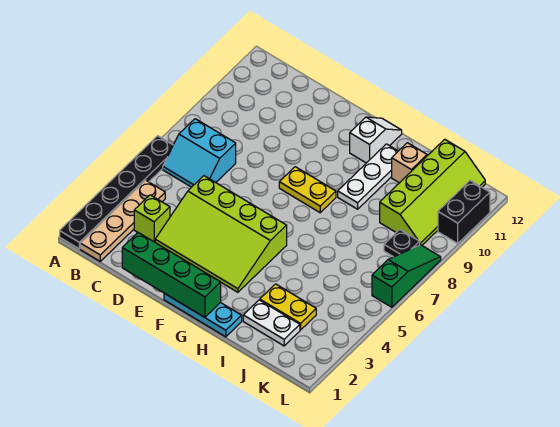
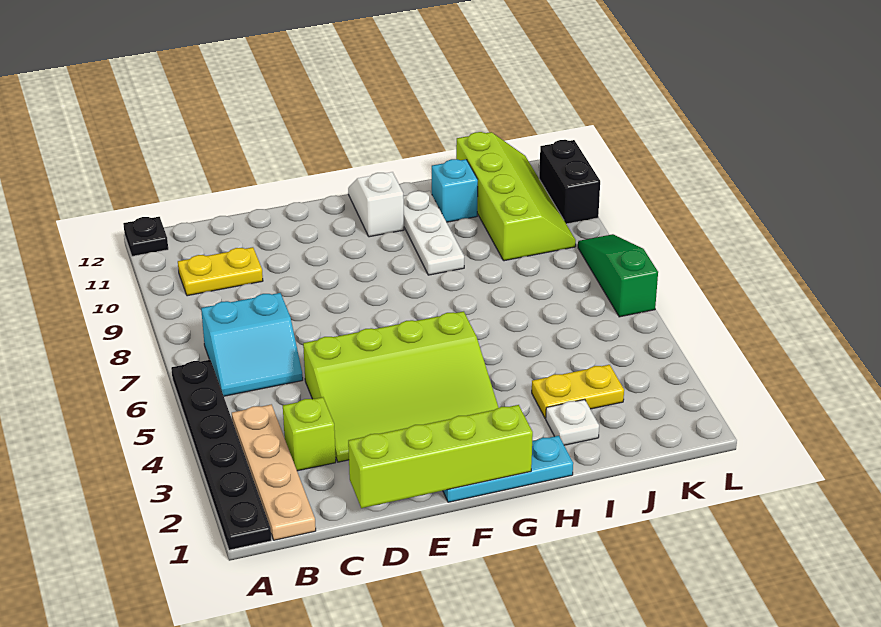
green brick D1:G1 level 2 -> lime brick D1:G1 level 2
yellow plate F8:G8 level 1 -> yellow plate B10:C10 level 1
white plate I2:J2 level 1 -> white plate I2 level 1
tan brick I11 level 1 -> cyan brick I11 level 1
black plate K8 level 1 -> black plate A12 level 1

